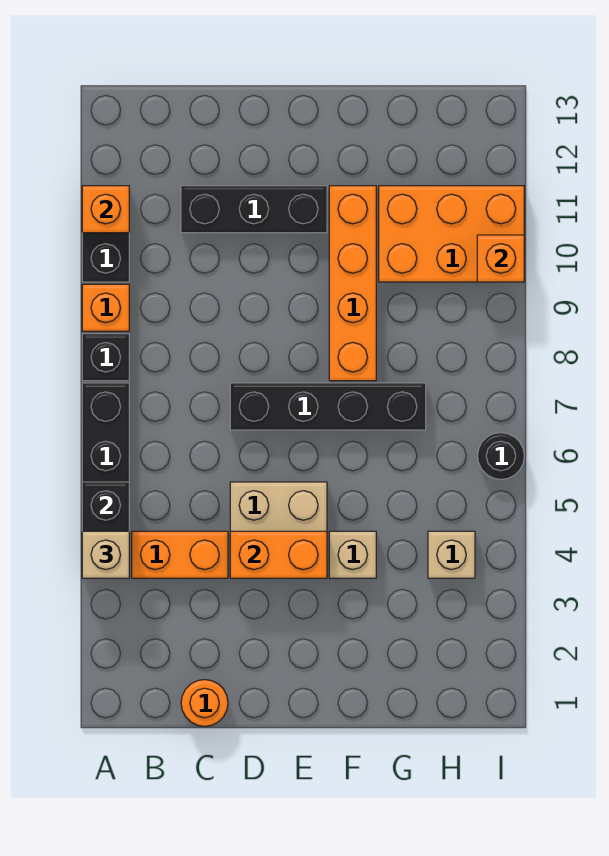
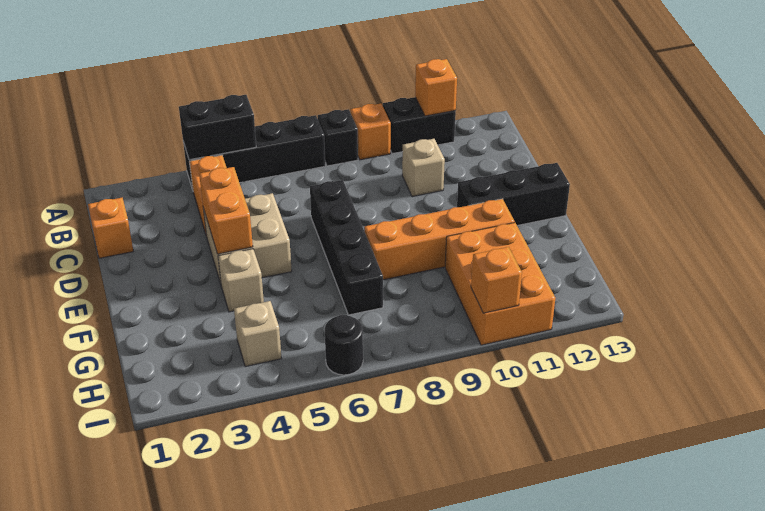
tan brick A4 level 3 -> tan brick C10 level 1
orange round brick C1 level 1 -> orange brick C1 level 1
black brick C11:E11 level 1 -> black brick E11:E13 level 1

